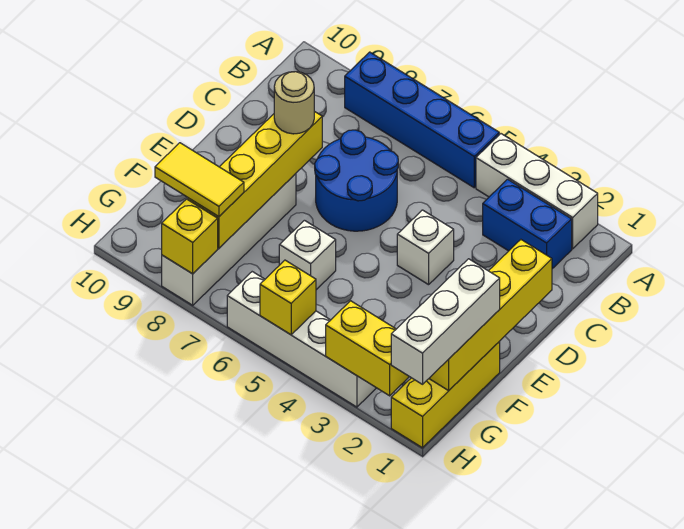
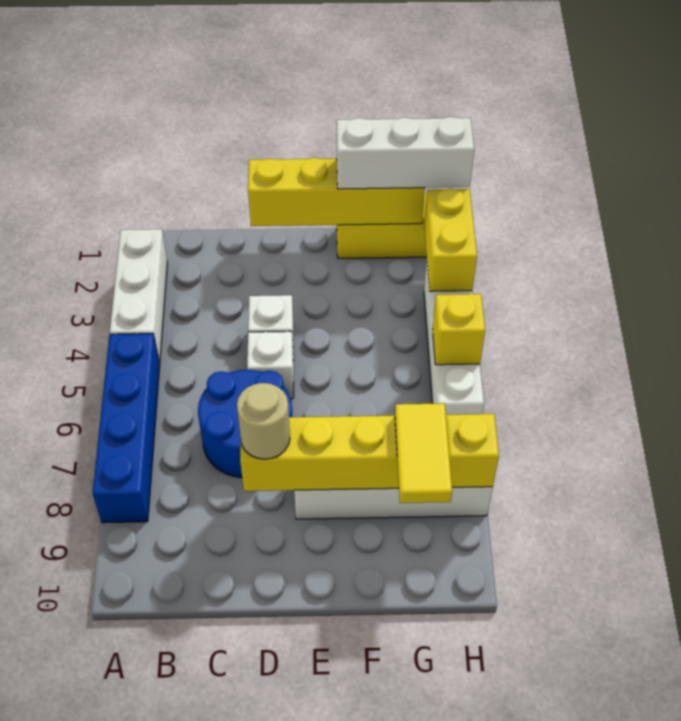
blue brick B2:B3 level 1 -> none
white brick F6 level 1 -> white brick D5 level 1

